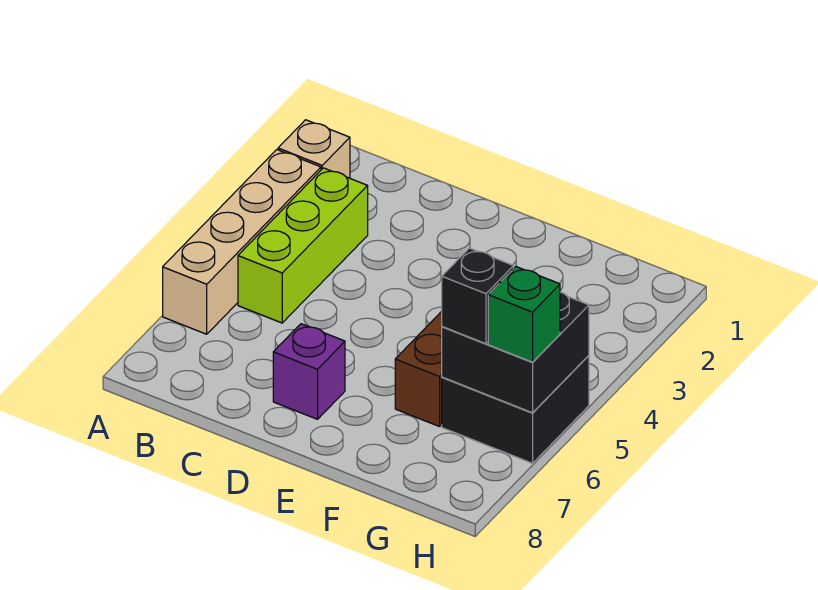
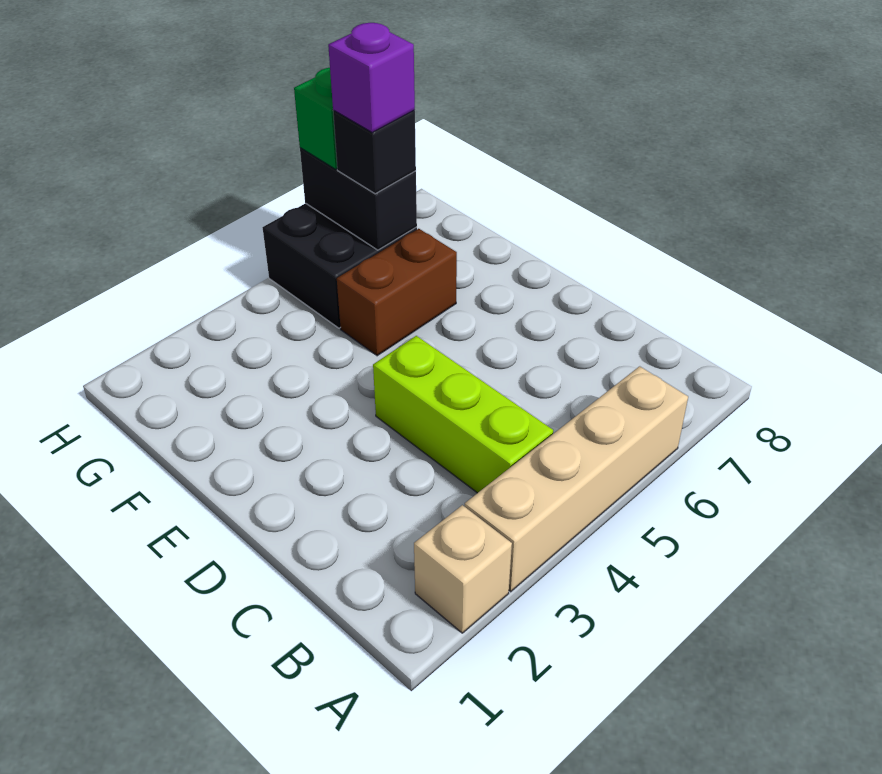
lime brick B3:B5 level 1 -> lime brick B4:D4 level 1
purple brick D7 level 1 -> purple brick G6 level 4
black brick G5:H6 level 2 -> black brick G6:H6 level 2

